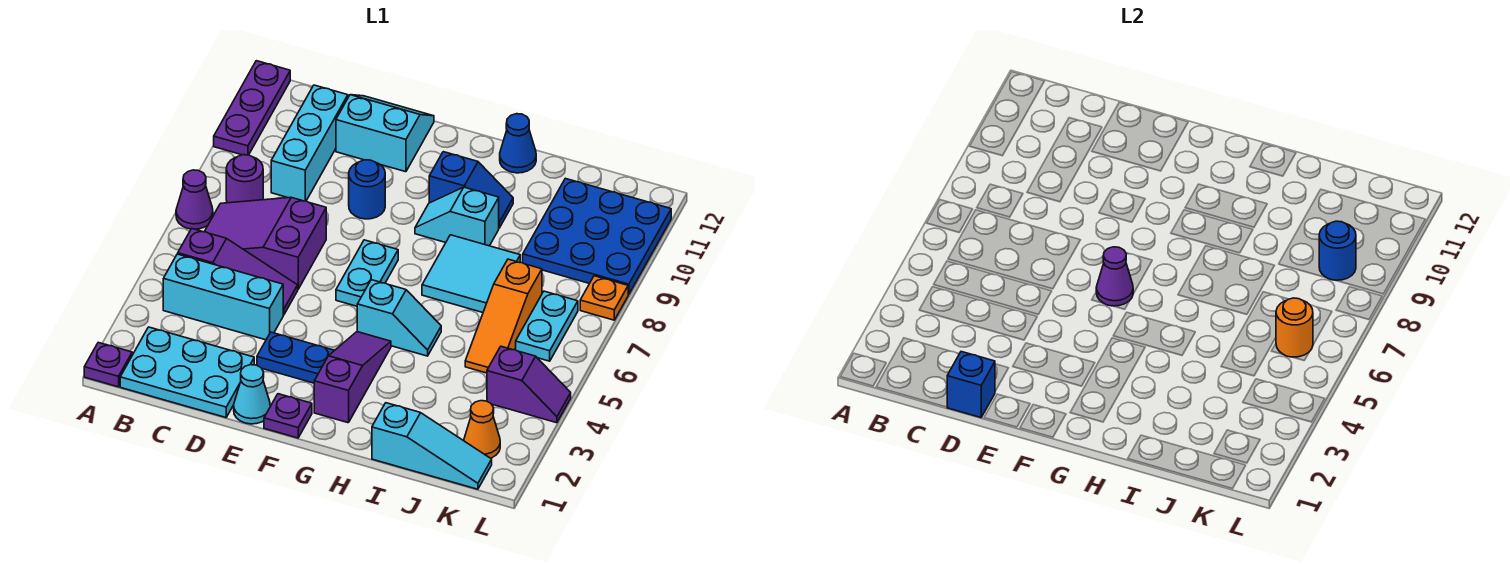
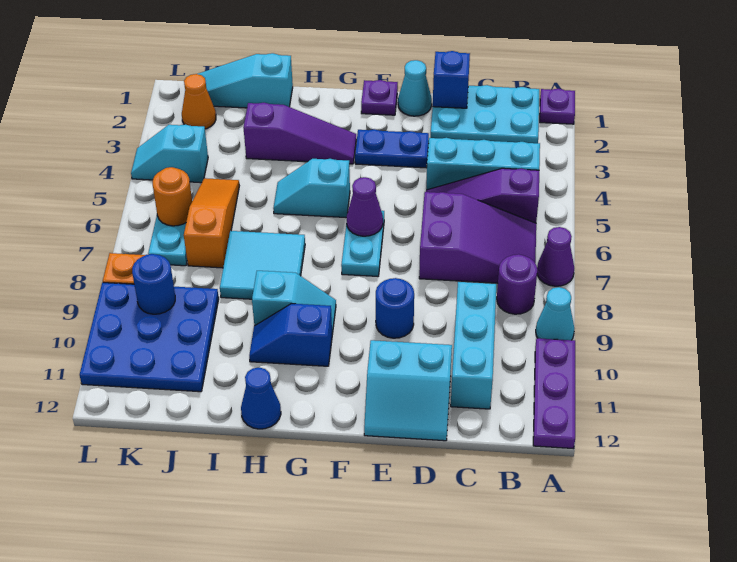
none -> cyan cone A9 level 1
purple slope G2:G4 level 1 top 2 -> purple slope G3:I3 level 1 top I
purple slope K4:L4 level 1 top K -> cyan slope K4:L4 level 1 top K

